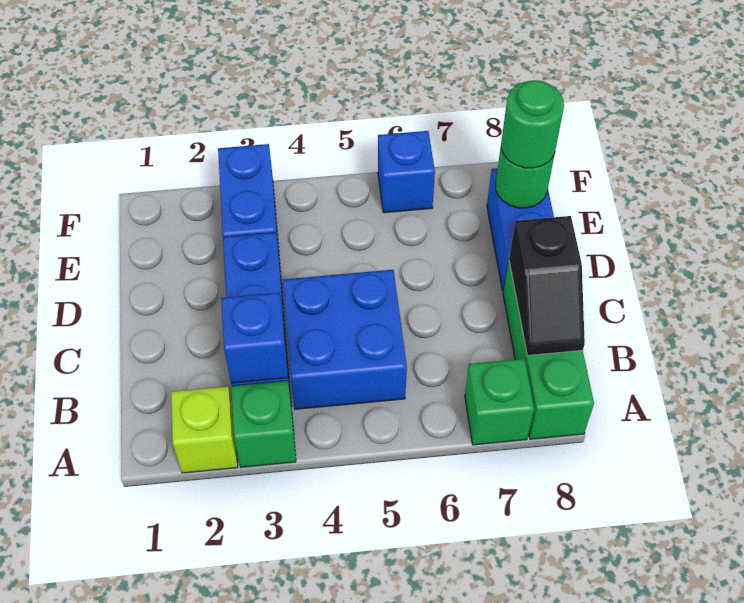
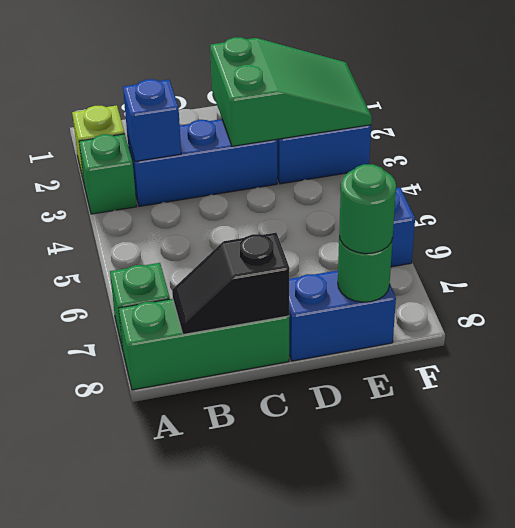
blue brick B4:C5 level 1 -> none
none -> green slope D2:F3 level 2 top D

